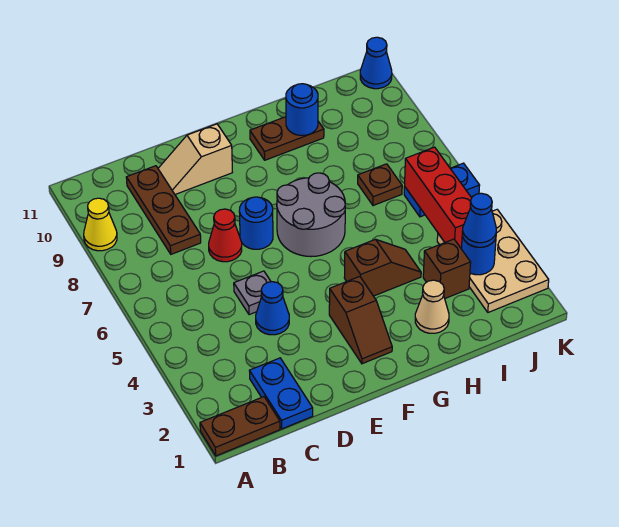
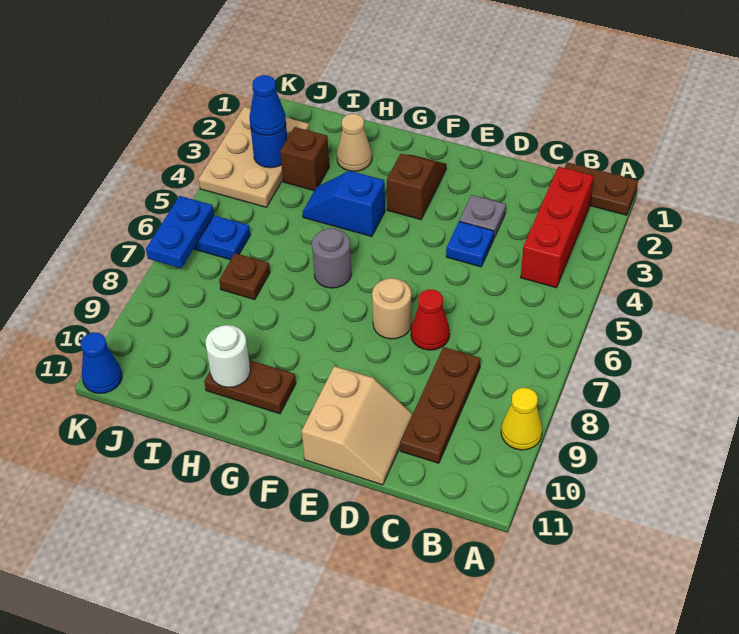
blue plate C1:C2 level 1 -> blue plate K6:K7 level 2
blue cone D4 level 1 -> blue plate D4 level 1
grey plate D5 level 1 -> grey plate D3 level 1
tan slope D10:E10 level 1 top E -> tan slope D10:E11 level 1 top E
blue round brick E7 level 1 -> tan round brick E7 level 1
grey round brick F6:G7 level 1 -> grey round brick G6 level 1
brown slope G4:H4 level 1 top G -> blue slope G4:H4 level 1 top G
blue round brick H10 level 2 -> white round brick H10 level 2
red brick J4:J6 level 2 -> red brick B2:B4 level 1

